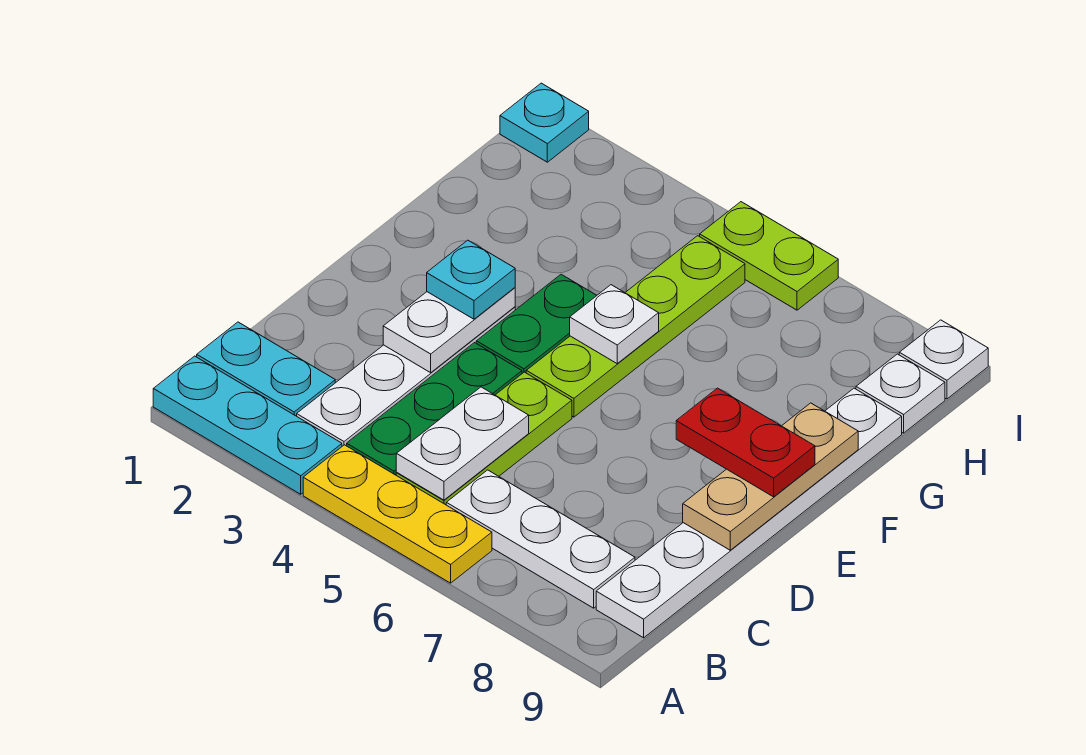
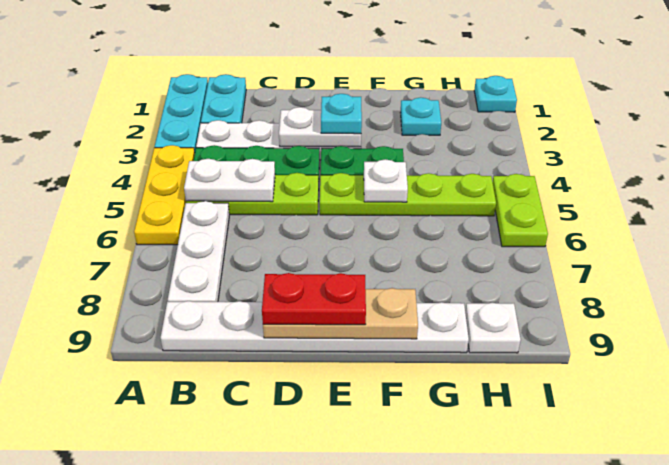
red plate E8:E9 level 3 -> red plate D9:E9 level 3
none -> cyan plate G2 level 1
white plate I9 level 1 -> none

